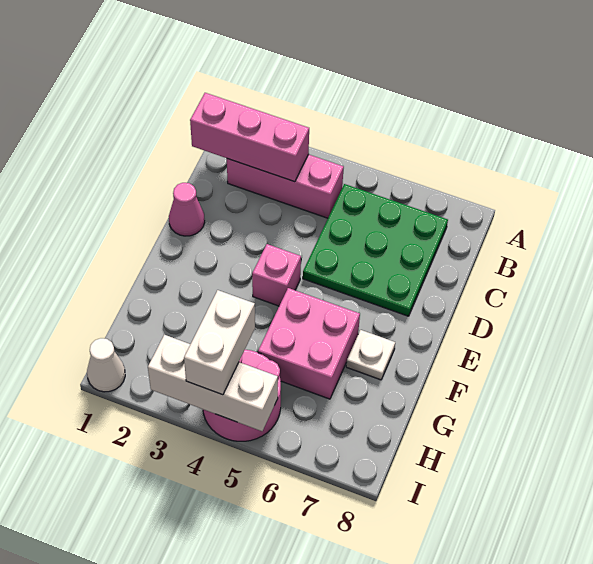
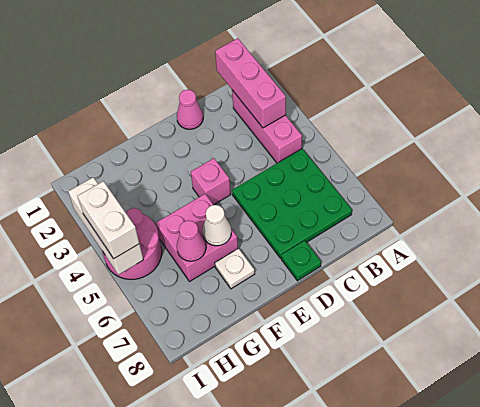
none -> green plate D8 level 1
none -> pink cone G6 level 2
white brick H4:I4 level 3 -> white brick I4:I5 level 3
white cone I1 level 1 -> white cone F6 level 2

